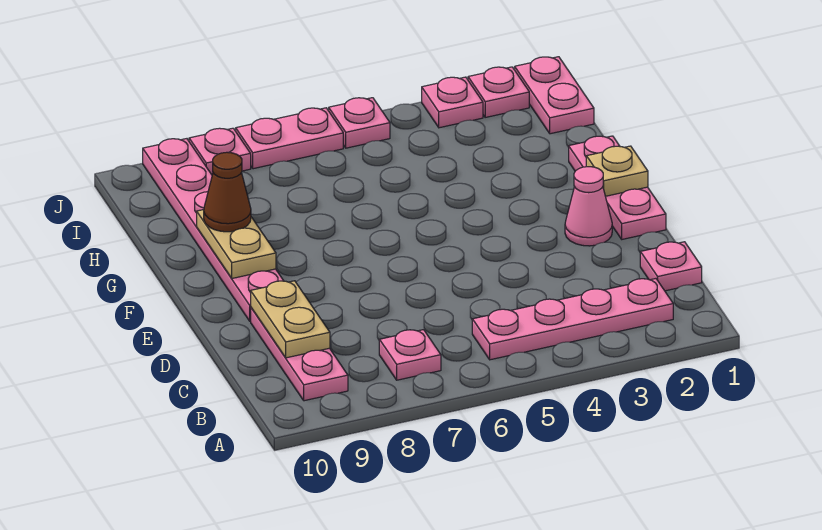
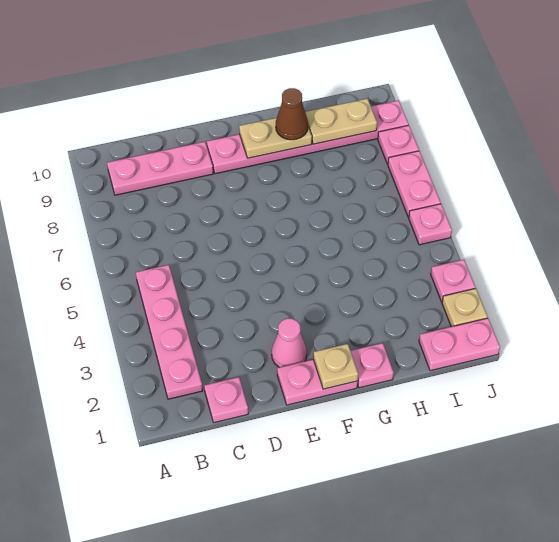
pink plate B7 level 1 -> none
tan plate C9:D9 level 2 -> tan plate H9:I9 level 2
pink plate J2 level 1 -> tan plate J2 level 1

